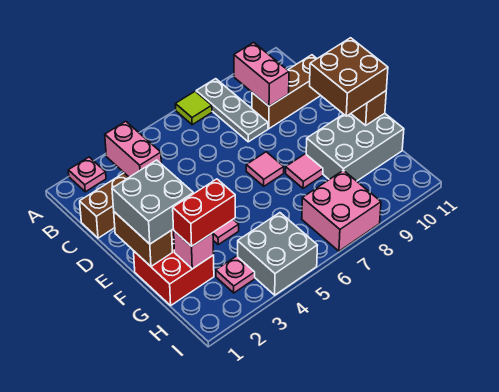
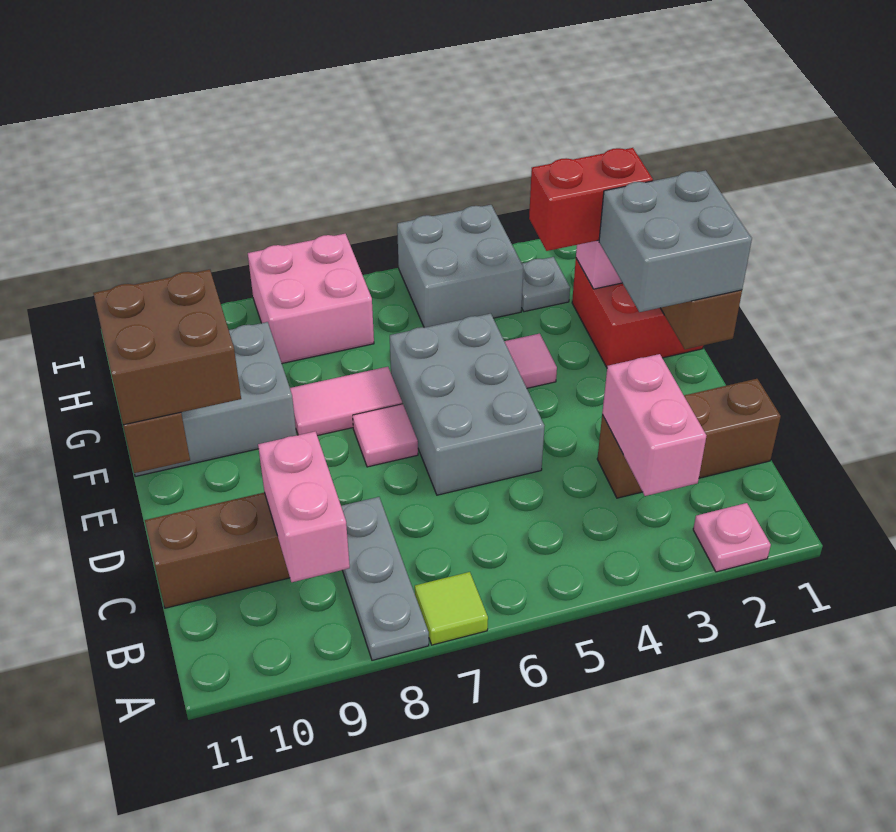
none -> grey brick D5:F6 level 1
pink tile F8 level 1 -> pink tile F7:F8 level 1
pink plate H3 level 1 -> grey plate H3 level 1

